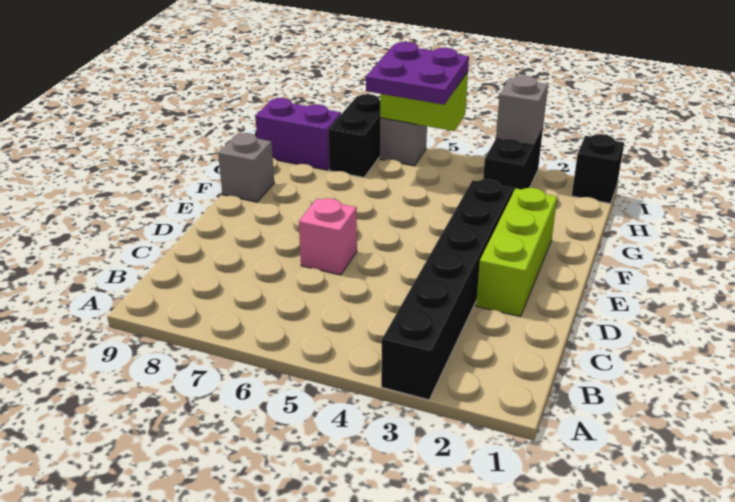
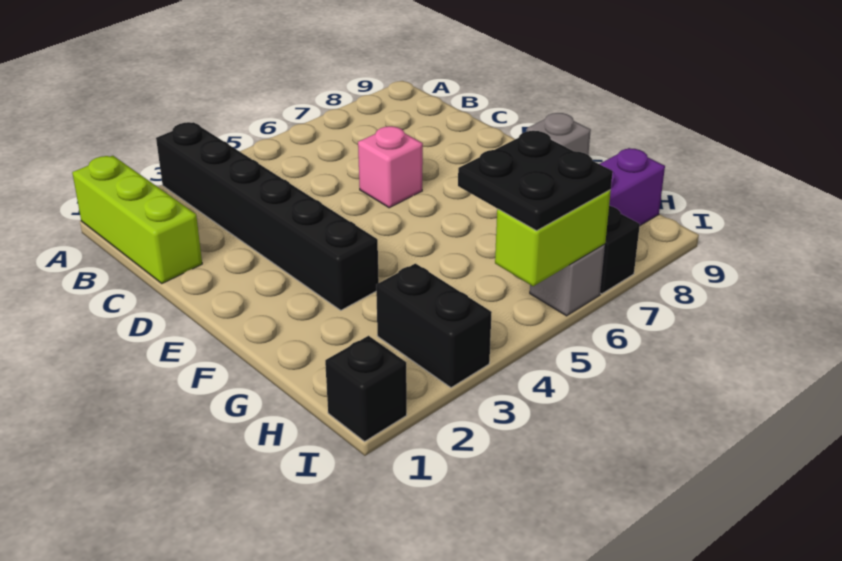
lime brick D2:F2 level 1 -> lime brick A1:C1 level 1
purple plate H5:I6 level 3 -> black plate H5:I6 level 3
grey brick I3 level 2 -> none

